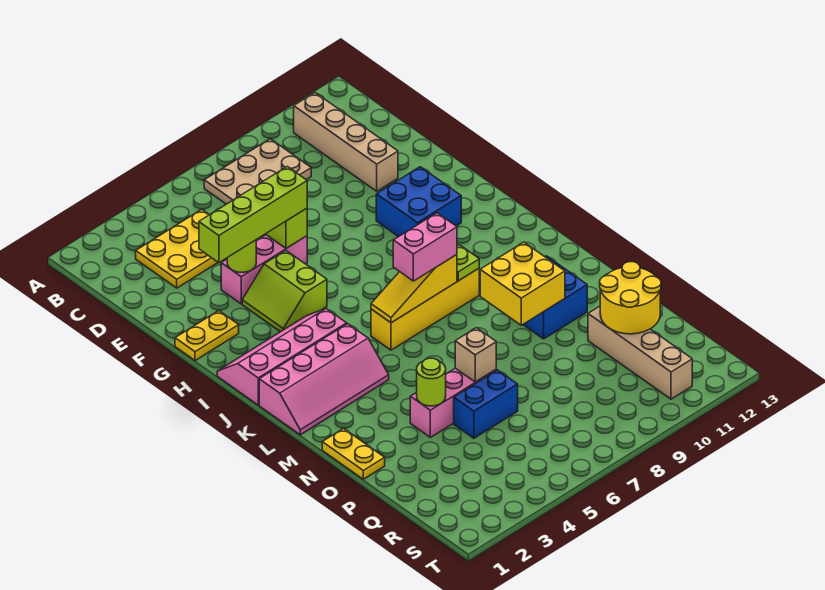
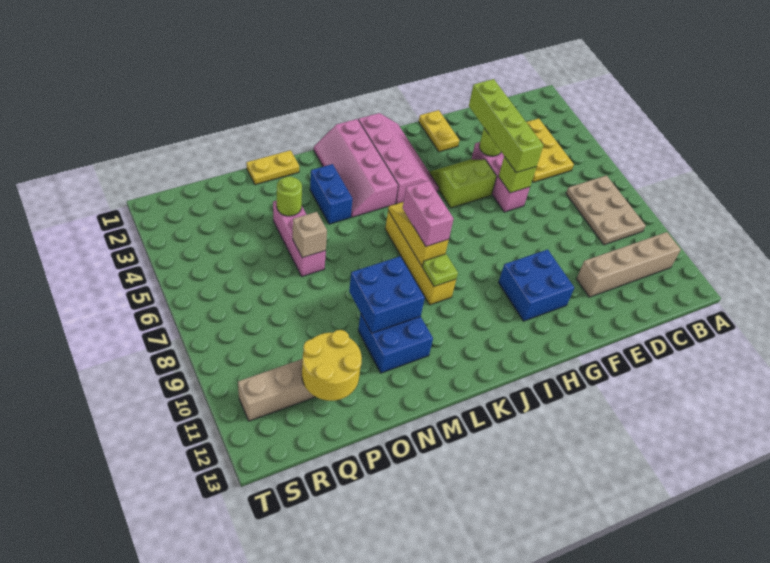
yellow brick M9:N10 level 2 -> blue brick M9:N10 level 2
blue brick P5:P6 level 1 -> blue brick M3:M4 level 1

